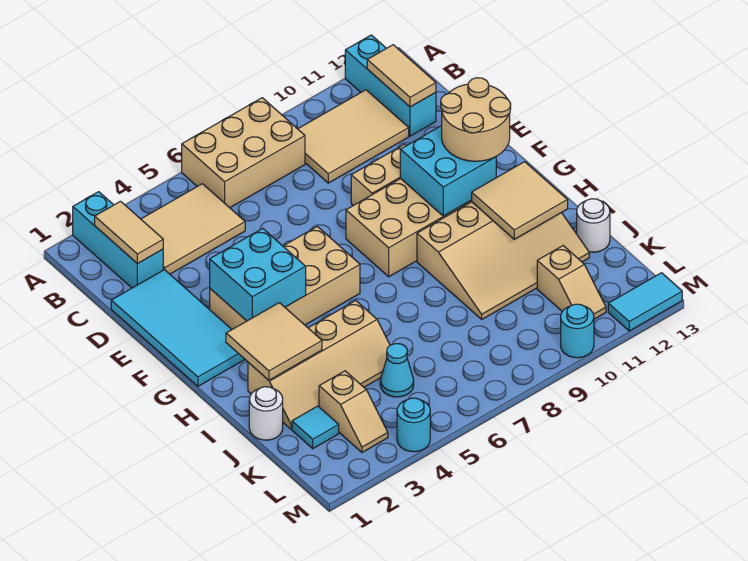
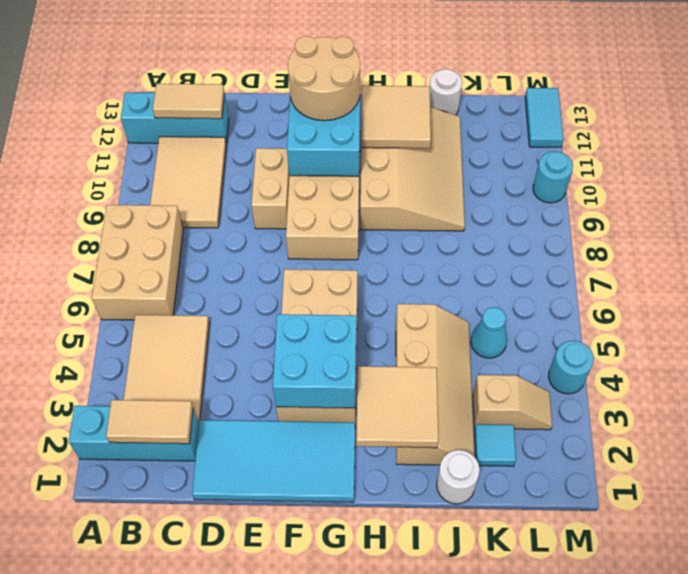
tan slope K11:L11 level 1 top K -> none

